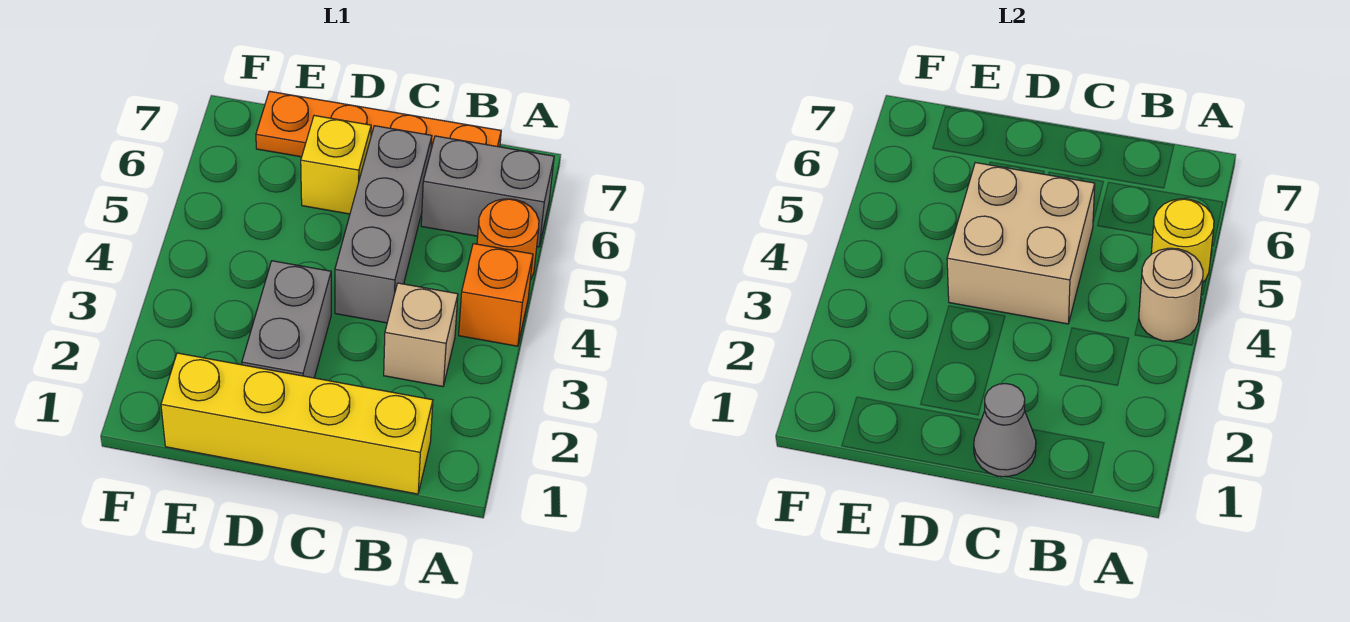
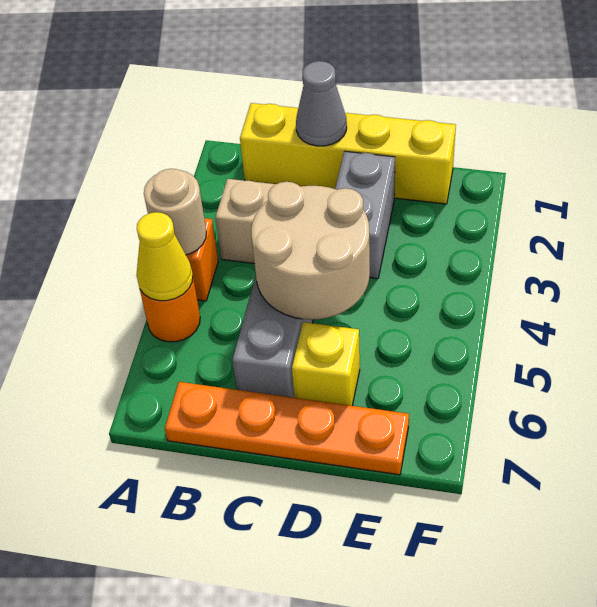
yellow round brick A5 level 2 -> yellow cone A5 level 2
grey brick A6:B6 level 1 -> none
tan brick C4:D5 level 2 -> tan round brick C4:D5 level 2

